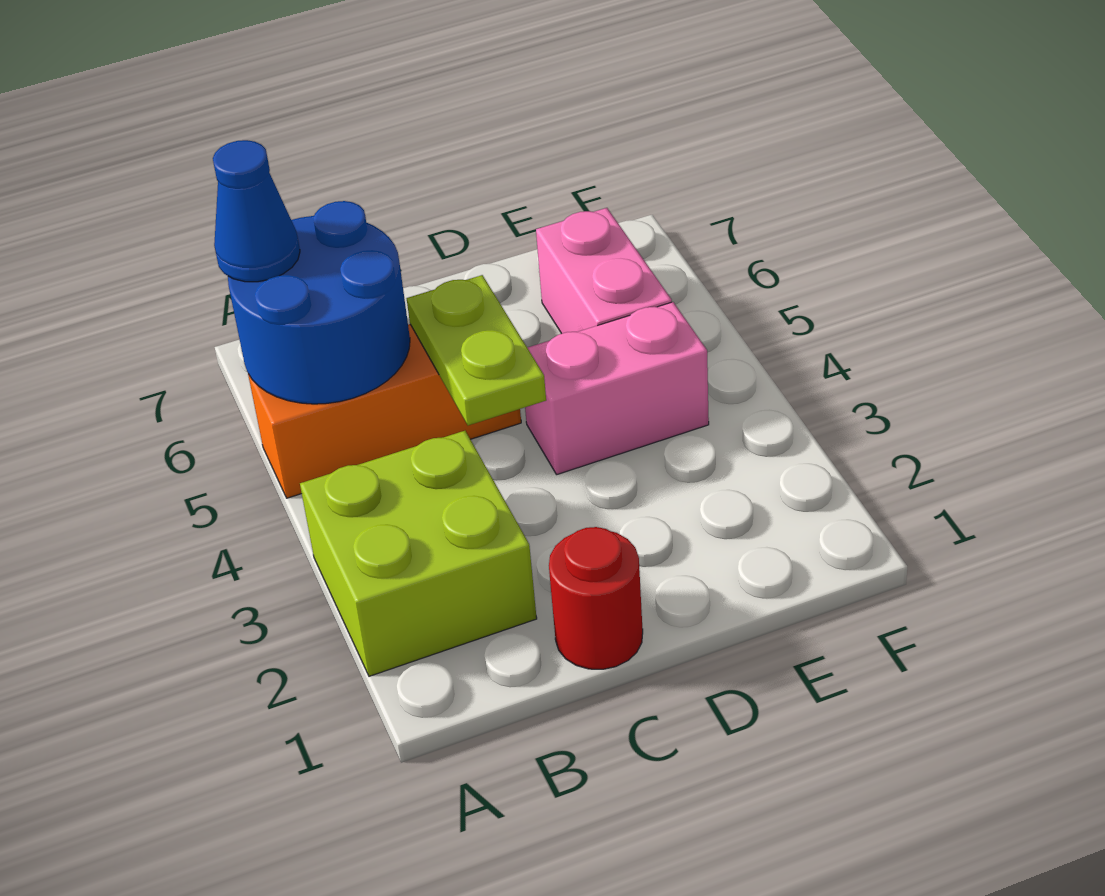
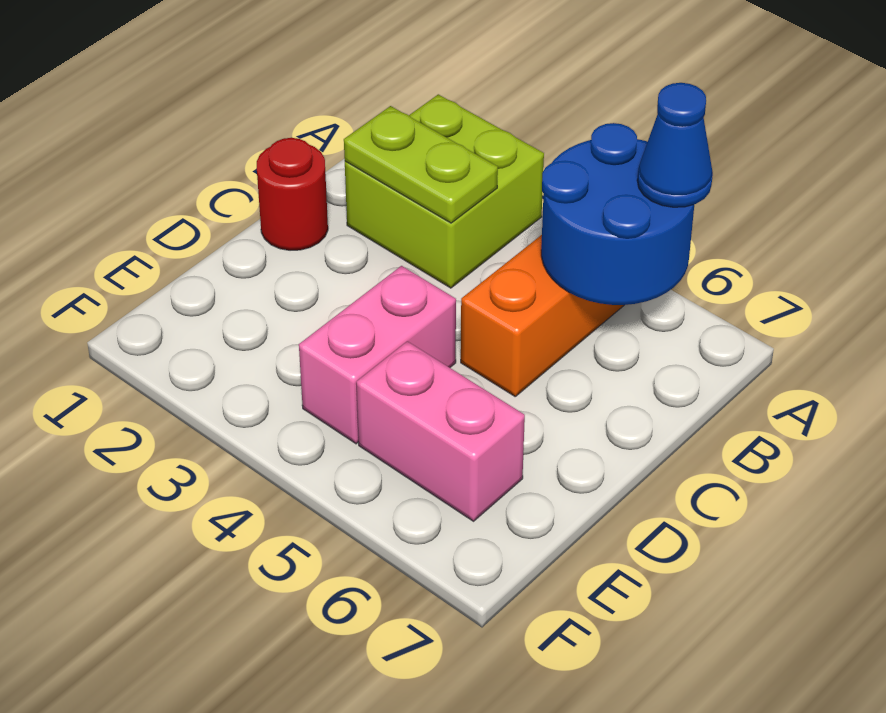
lime plate C4:C5 level 2 -> lime plate B2:B3 level 2

